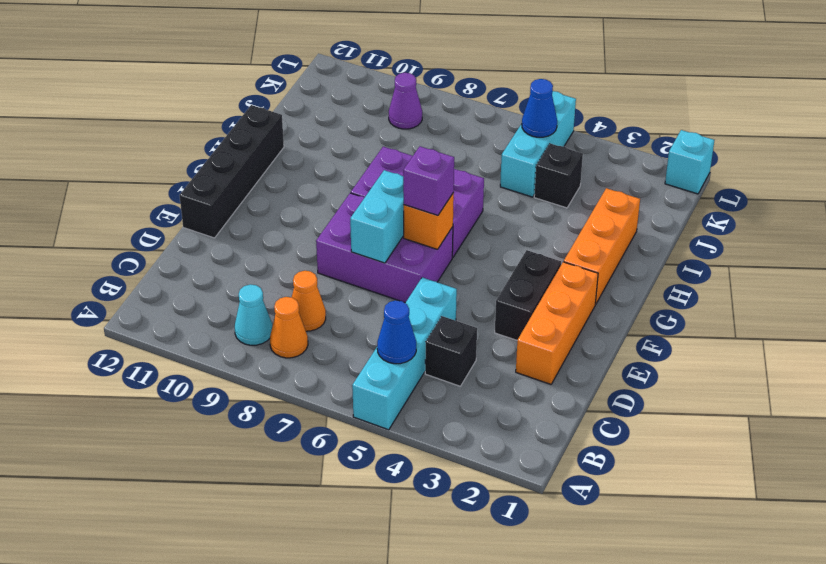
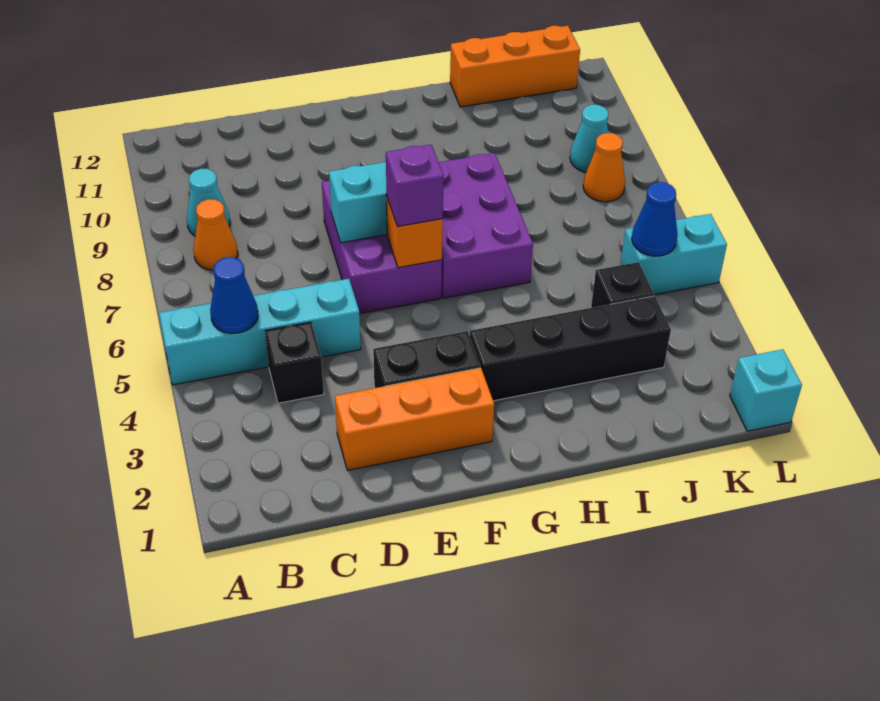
orange cone C8 level 1 -> orange cone K8 level 1
black brick E12:H12 level 1 -> black brick G3:J3 level 1
orange brick G2:I2 level 1 -> orange brick I12:K12 level 1
cyan brick J5:L5 level 1 -> cyan brick K5:L5 level 1
purple cone K9 level 1 -> cyan cone K9 level 1

